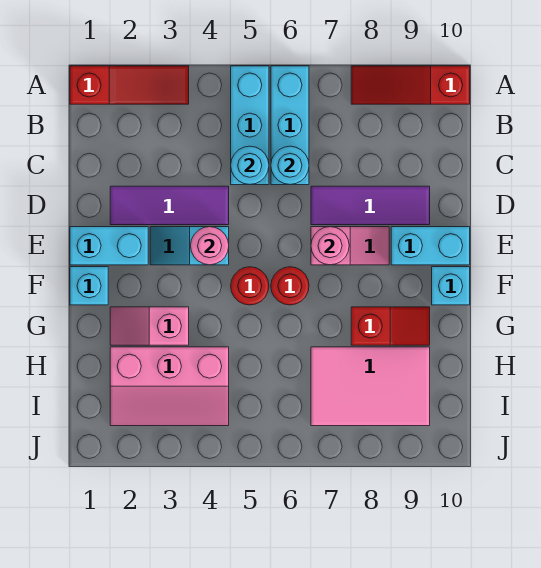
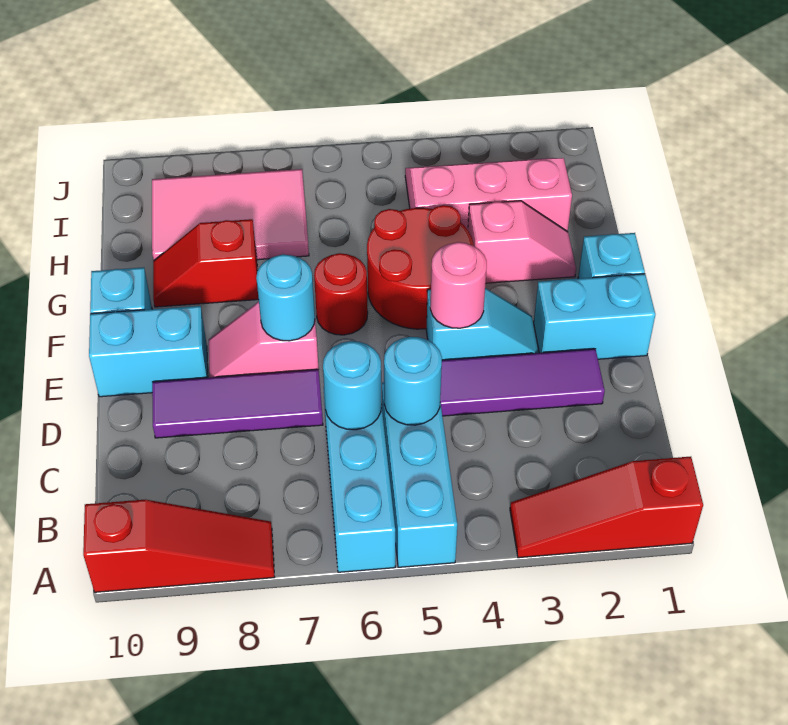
pink round brick E7 level 2 -> cyan round brick E7 level 2
red round brick F5 level 1 -> red round brick F4:G5 level 1

